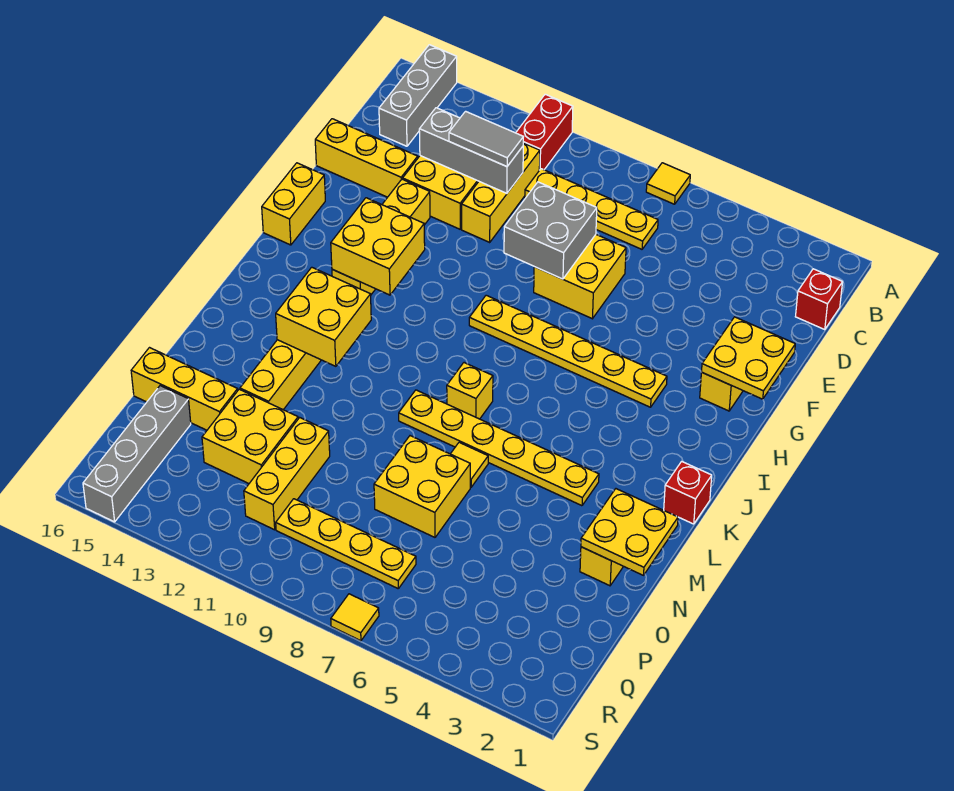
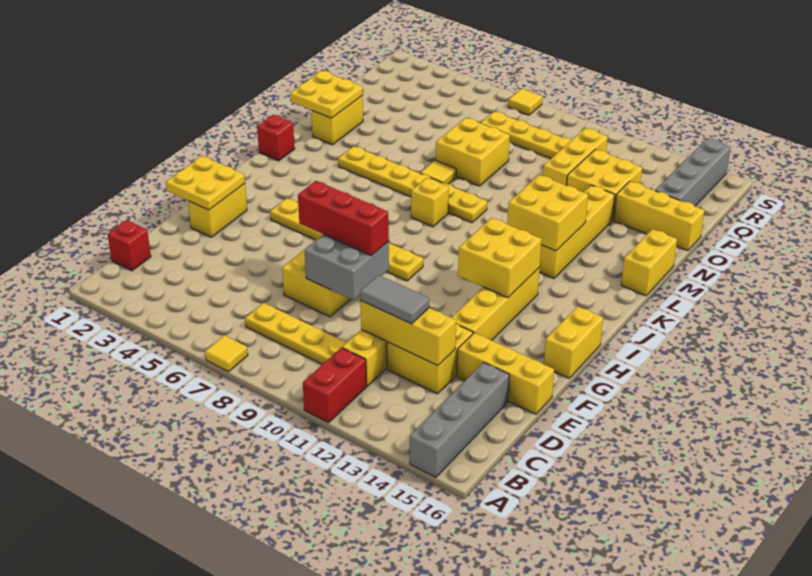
grey brick A15:C15 level 1 -> grey brick A15:D15 level 1
grey brick D11:D13 level 2 -> yellow brick D11:D13 level 2
none -> red brick F7:F9 level 3
none -> yellow brick L16:M16 level 1

